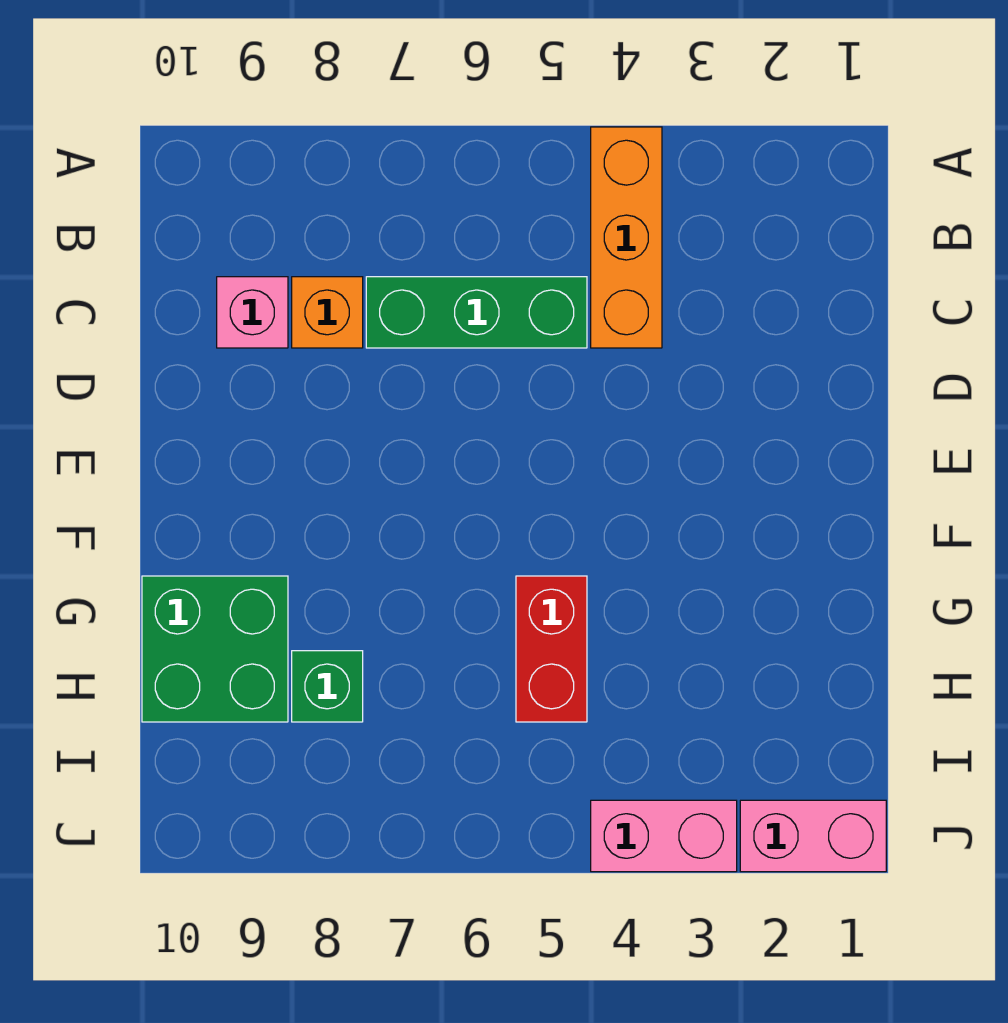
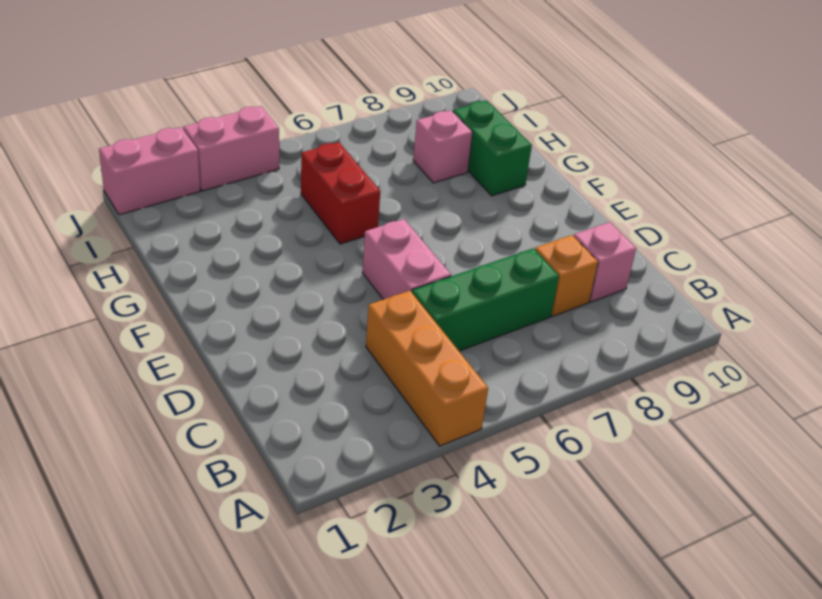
none -> pink brick D5:E5 level 1
green brick G9:H10 level 1 -> green brick G9:H9 level 1
green brick H8 level 1 -> pink brick H8 level 1

